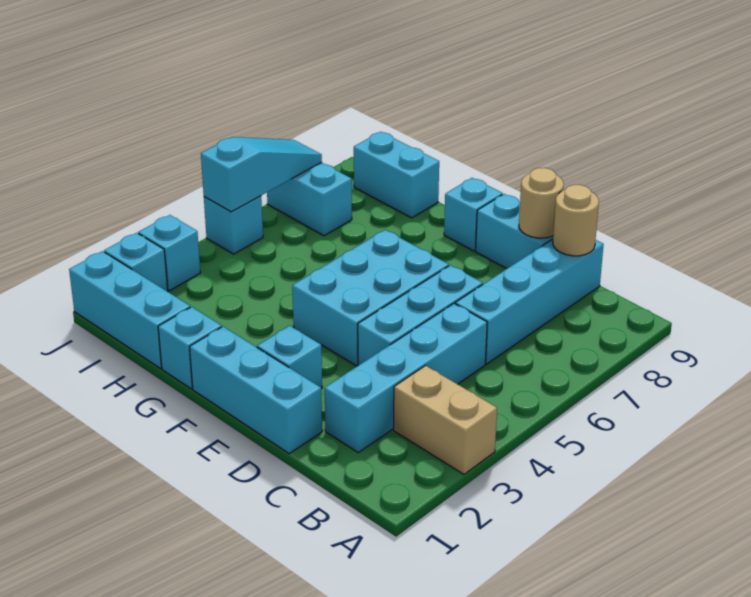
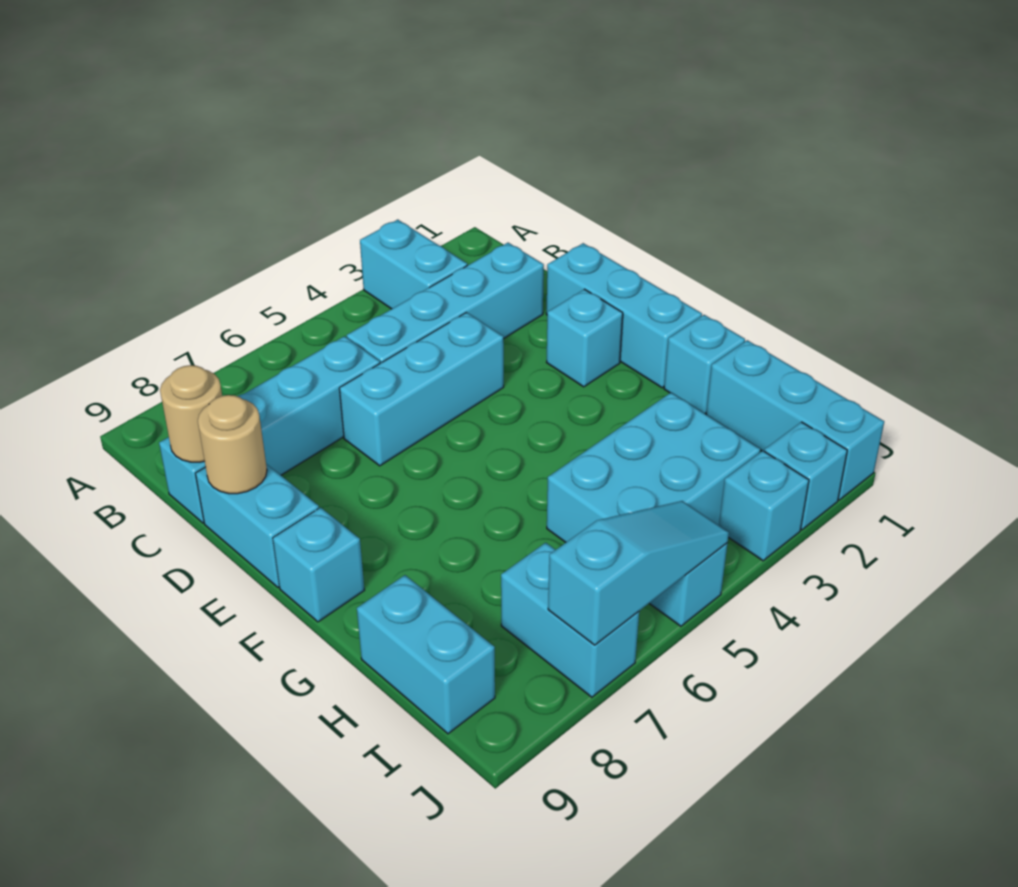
tan brick A3:B3 level 1 -> cyan brick A3:B3 level 1
cyan brick E4:F6 level 1 -> cyan brick H3:I5 level 1
cyan slope J5:J7 level 2 top 5 -> cyan slope J5:J7 level 2 top 7

